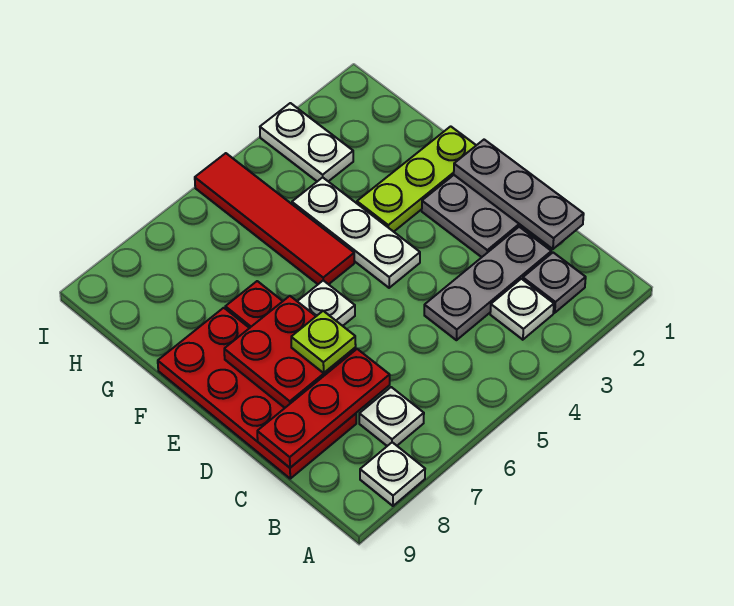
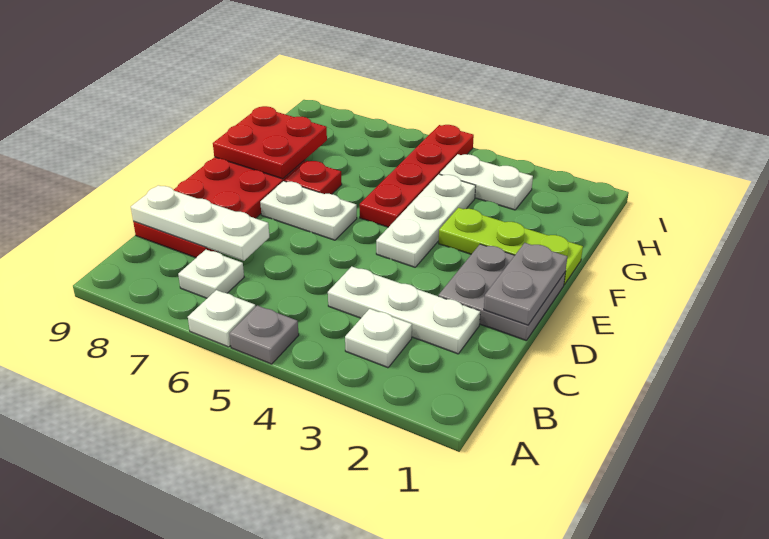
white plate A8 level 1 -> white plate A6 level 1
grey plate B2 level 1 -> grey plate A5 level 1
grey plate C1:E1 level 2 -> grey plate D1:E1 level 2
grey plate C2:C4 level 1 -> white plate C2:C4 level 1
red plate C7:C9 level 2 -> white plate C7:C9 level 2
red plate D7:E8 level 2 -> red plate F8:G9 level 2
lime plate D7 level 3 -> none
red tile F5:I5 level 1 -> red plate F5:I5 level 1
white plate H3:I3 level 1 -> white plate H3:H4 level 1

